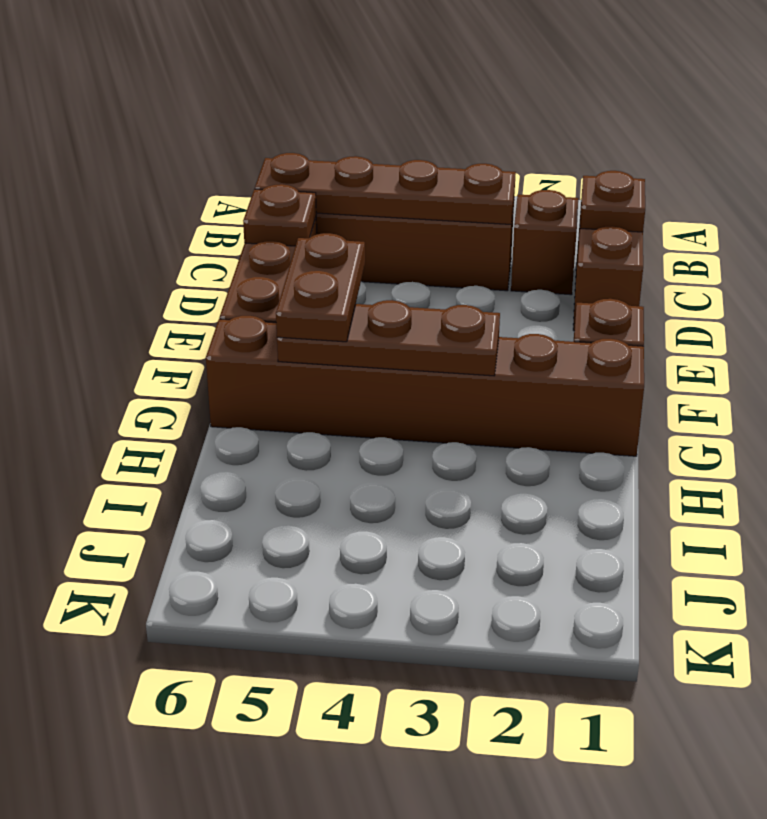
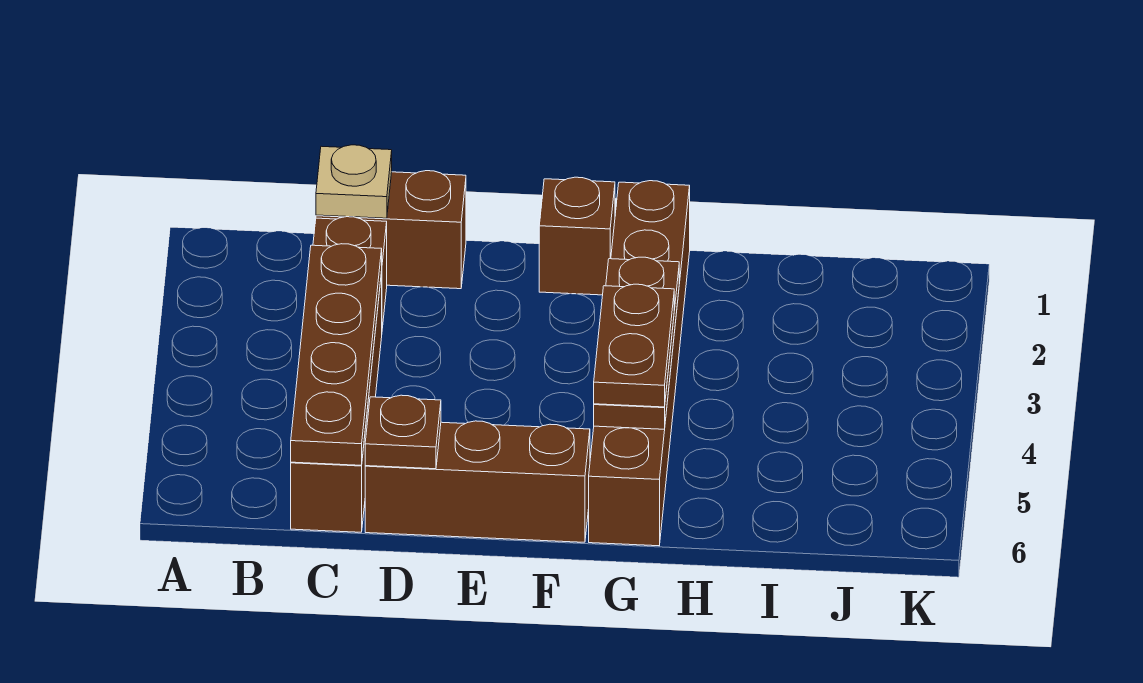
brown plate C1 level 2 -> tan plate C1 level 2
brown plate F5:G5 level 3 -> brown plate G4:G5 level 3

